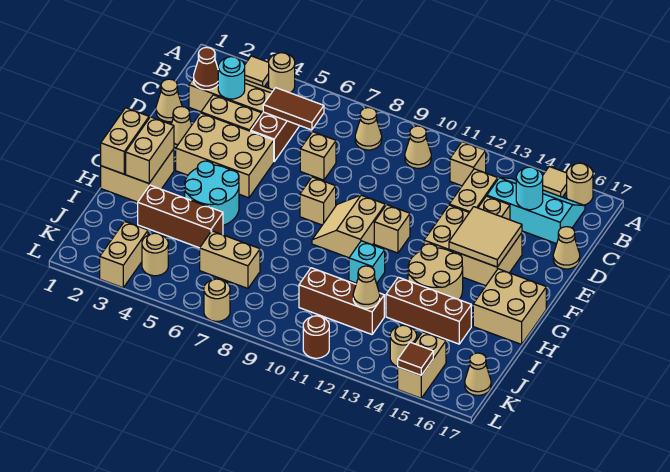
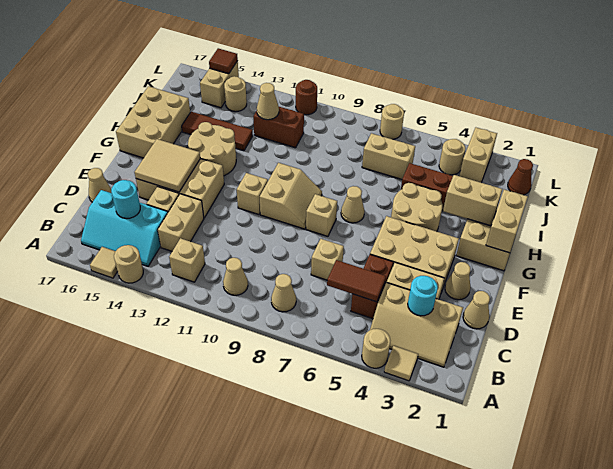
tan round brick A16 level 1 -> tan round brick A14 level 1
brown cone C2 level 2 -> brown cone K1 level 1
tan brick G2:H2 level 2 -> tan brick H2:H3 level 2
cyan round brick G4:H5 level 1 -> tan round brick G4:H5 level 1
tan brick G16:H17 level 1 -> tan brick G16:I17 level 1
cyan brick H11 level 1 -> none
brown brick I13:I15 level 1 -> brown tile I13:I15 level 1
brown brick J10:J12 level 1 -> brown brick J11:J12 level 1
tan cone K17 level 1 -> tan cone G7 level 1

